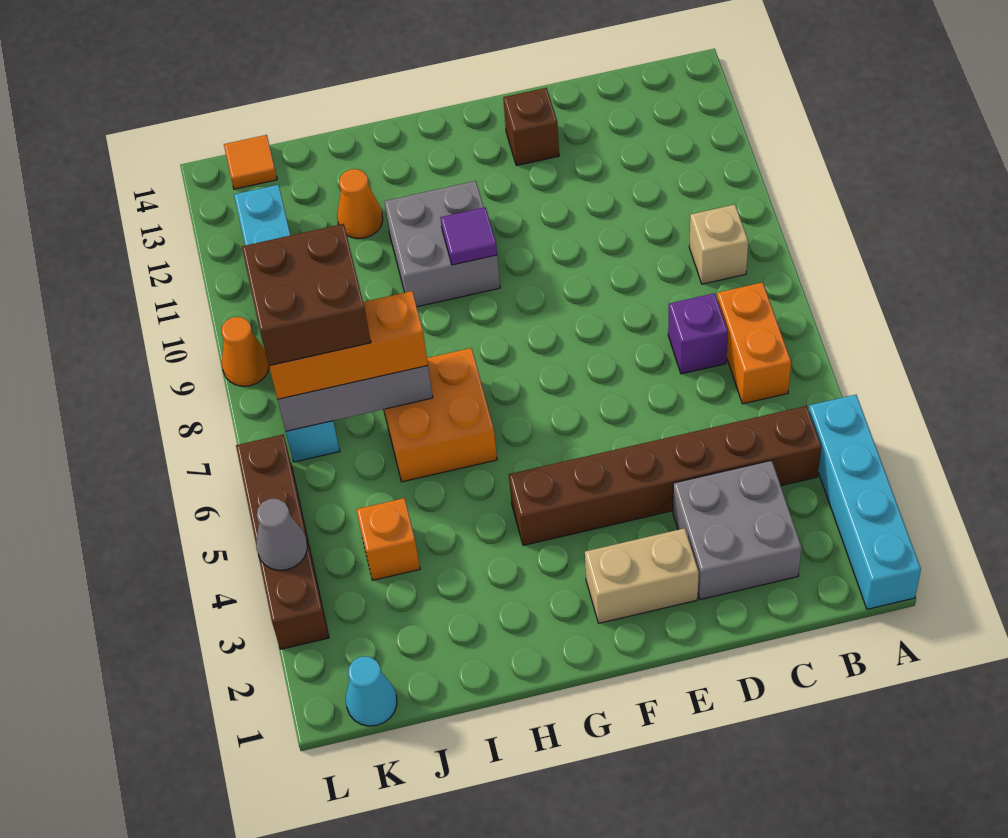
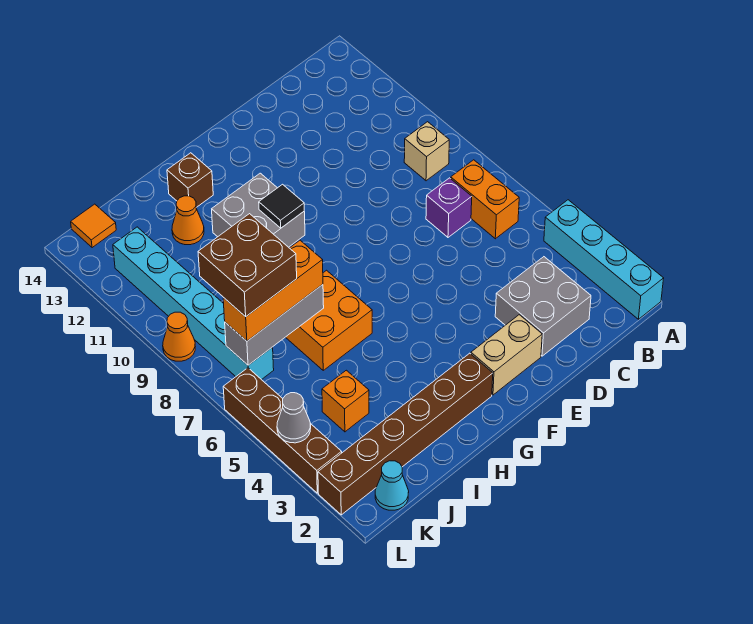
brown brick B4:G4 level 1 -> brown brick G2:L2 level 1
brown brick E13 level 1 -> brown brick H13 level 1
purple tile G10 level 2 -> black tile G10 level 2

